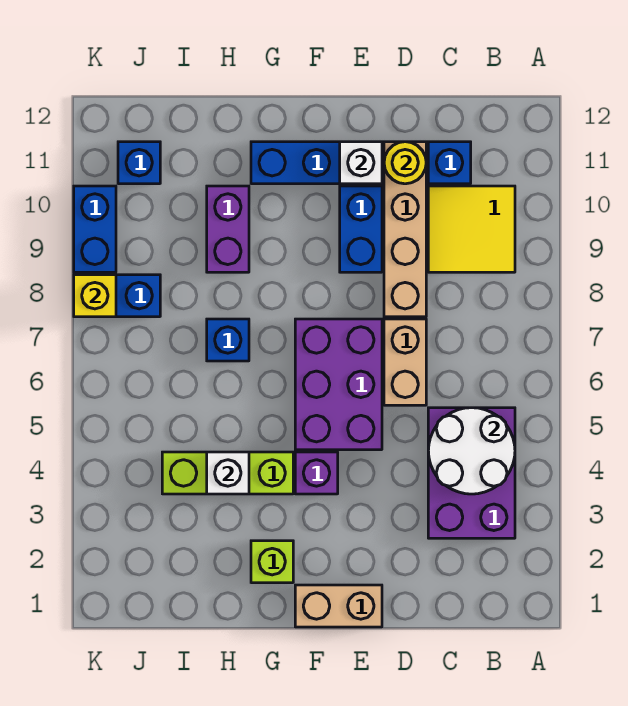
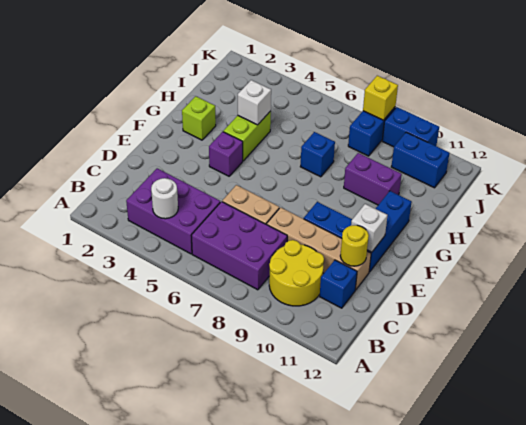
white round brick B4:C5 level 2 -> white round brick B4 level 2
yellow tile B9:C10 level 1 -> yellow round brick B9:C10 level 1
tan brick E1:F1 level 1 -> none
purple brick E5:F7 level 1 -> purple brick B6:C8 level 1
lime brick G4:I4 level 1 -> lime brick G4:H4 level 1
blue brick J11 level 1 -> blue brick J10:J11 level 1

